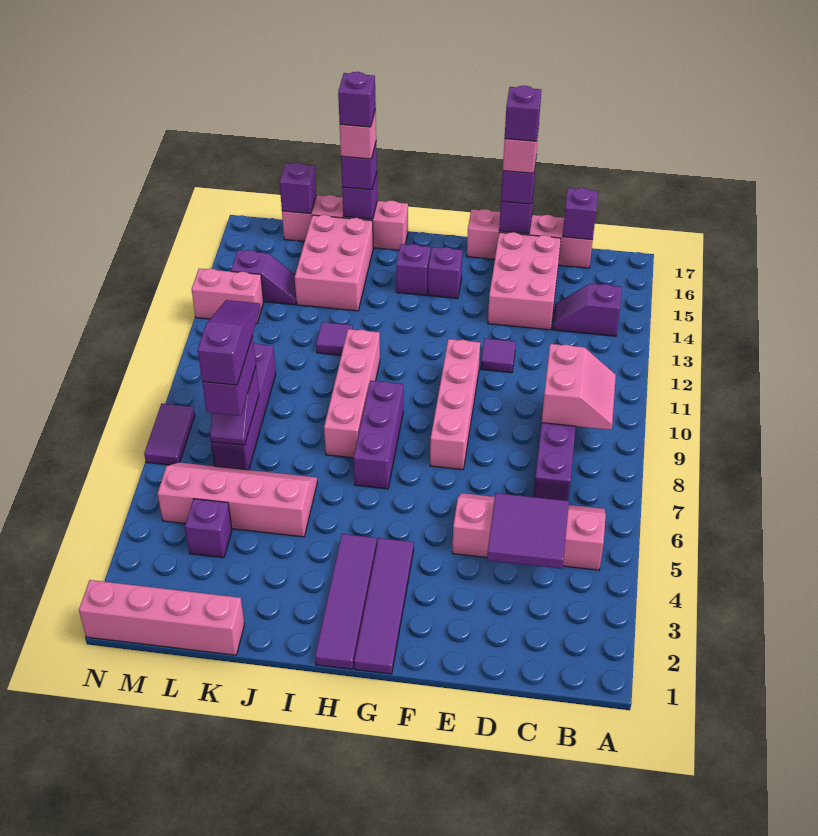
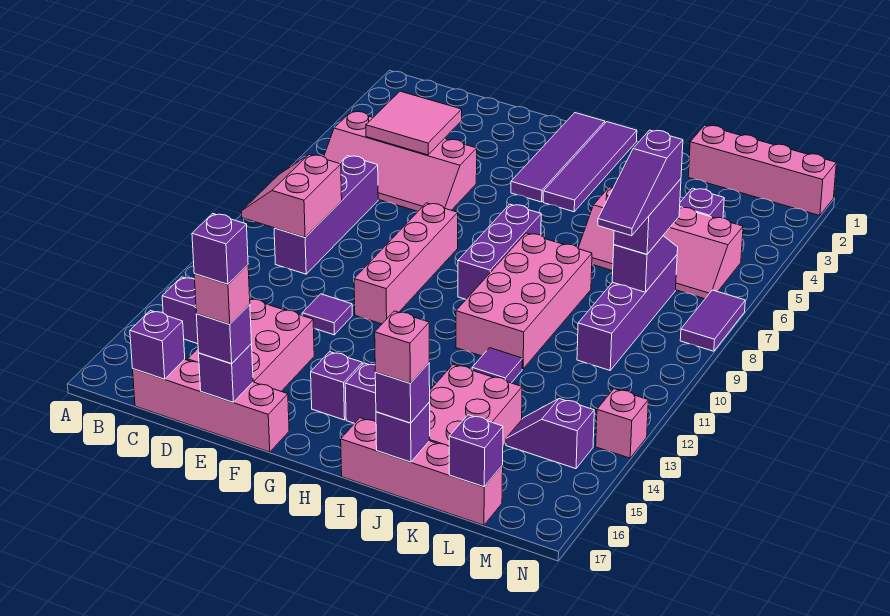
purple tile C4:D5 level 2 -> pink tile C4:D5 level 2
pink brick I8:I11 level 1 -> pink brick I8:J11 level 1
purple brick J17 level 5 -> none
pink brick M13:N13 level 1 -> pink brick N13 level 1

